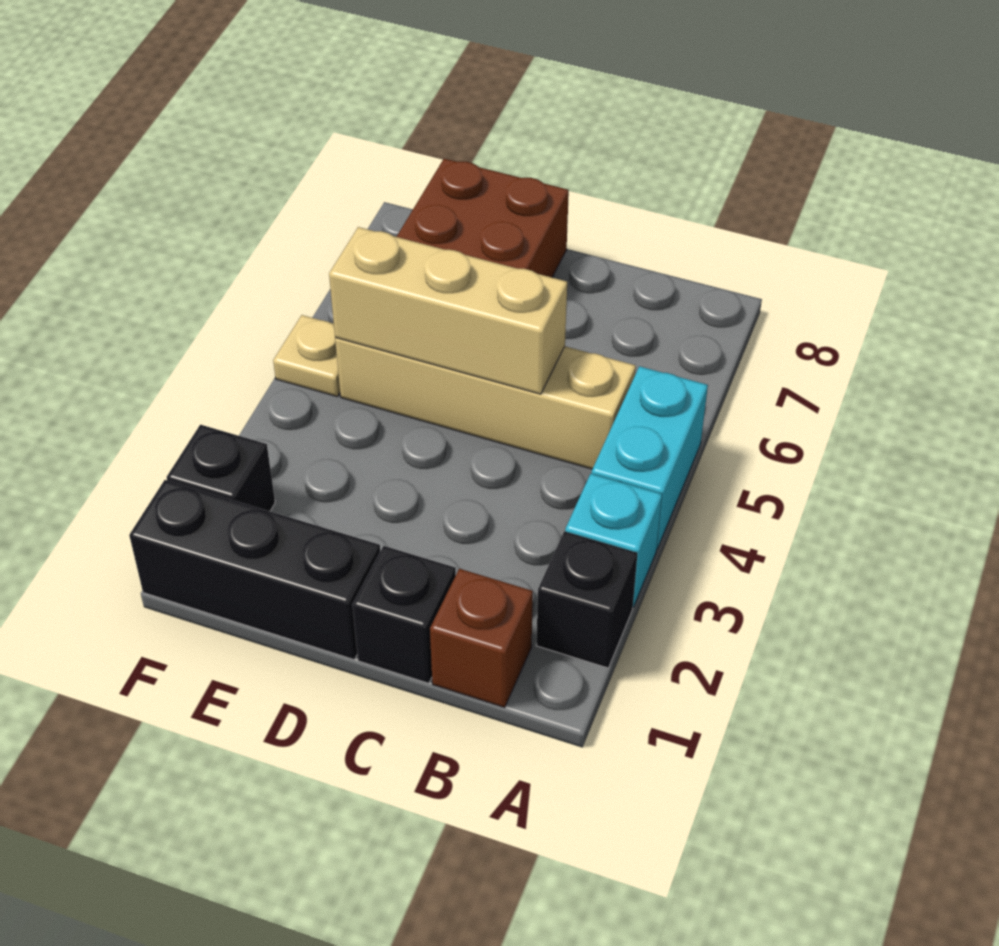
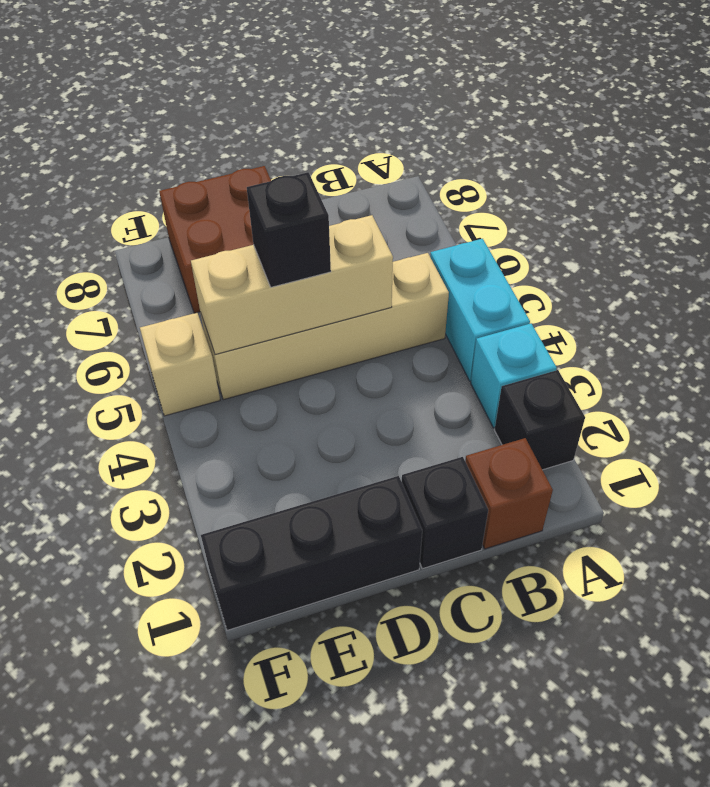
black brick F2 level 1 -> black brick D5 level 3
tan plate F5 level 1 -> tan brick F5 level 1

